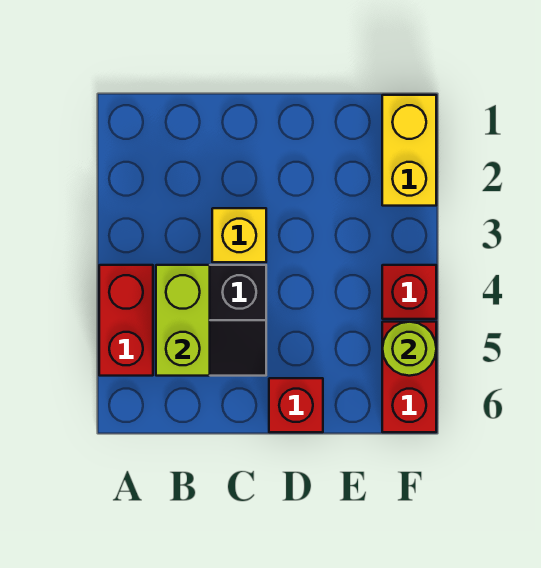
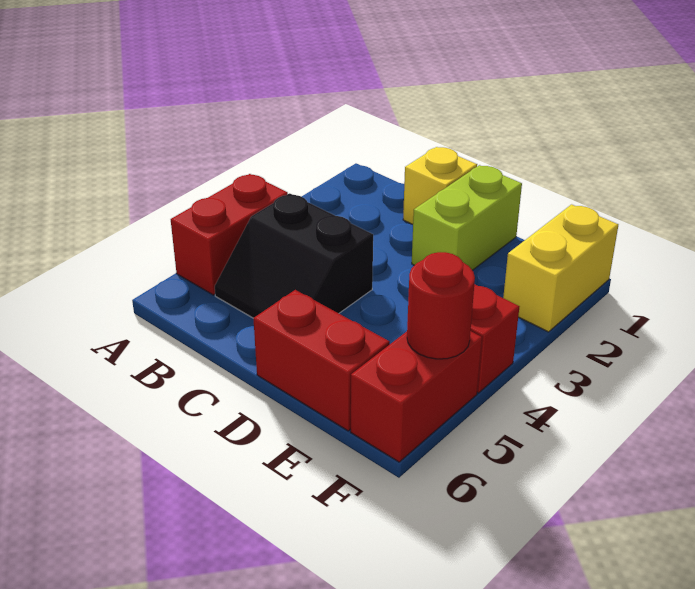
lime brick B4:B5 level 2 -> lime brick D1:D2 level 1
yellow brick C3 level 1 -> yellow brick C1 level 1
red brick D6 level 1 -> red brick D6:E6 level 1
lime round brick F5 level 2 -> red round brick F5 level 2

